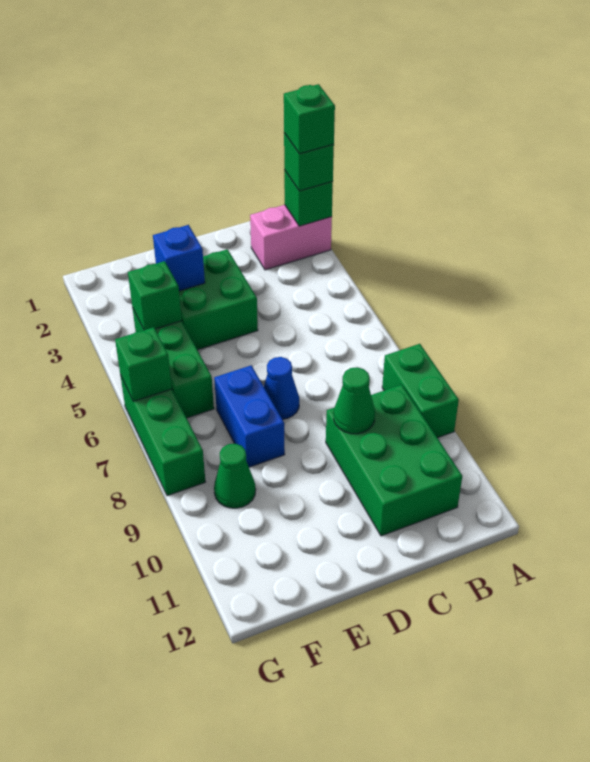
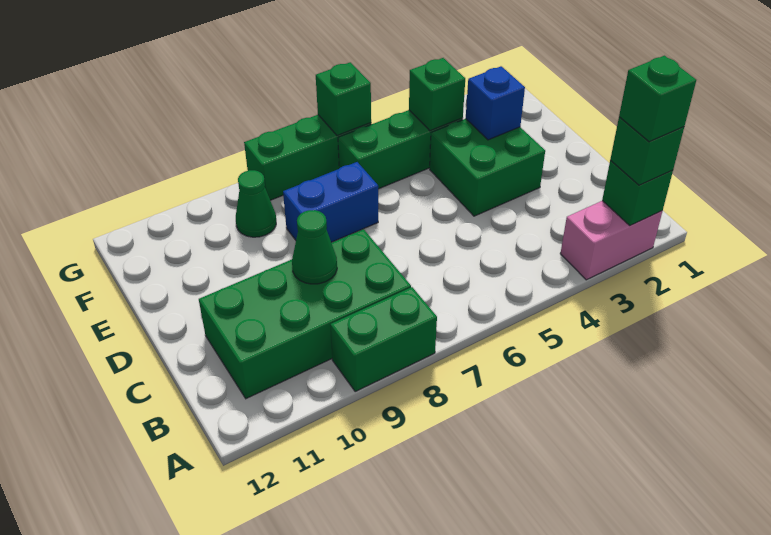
pink brick A2:B2 level 1 -> pink brick A2:A3 level 1
green brick B9:C11 level 1 -> green brick B8:C11 level 1
blue cone D7 level 1 -> none

